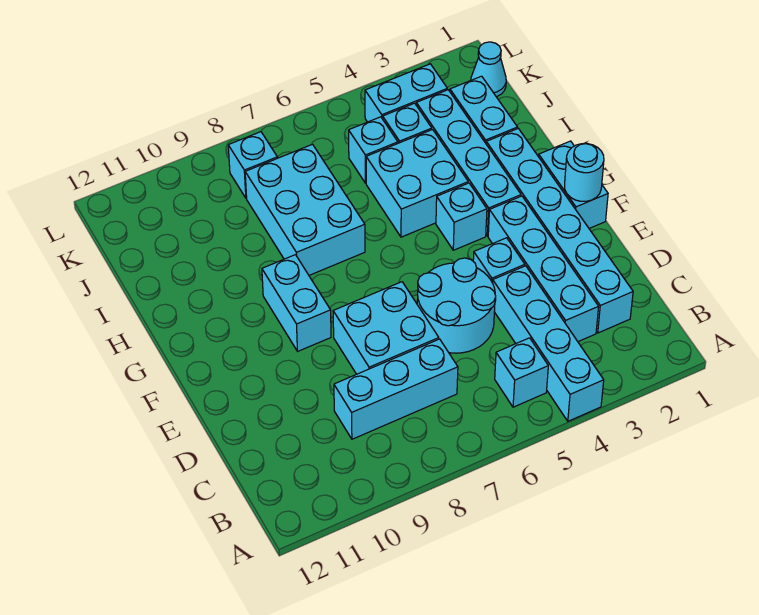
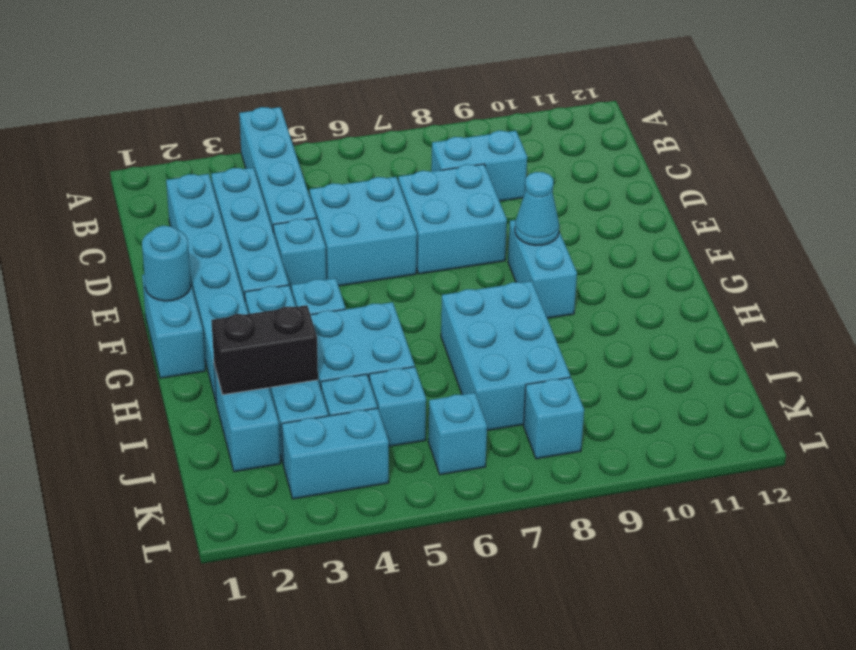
cyan brick B5 level 1 -> cyan brick K6 level 1
cyan brick C7:C9 level 1 -> cyan brick C8:C9 level 1
cyan round brick D5:E6 level 1 -> cyan brick D5:E6 level 1
none -> black brick I2:I3 level 2
cyan cone K1 level 1 -> cyan cone F9 level 2

